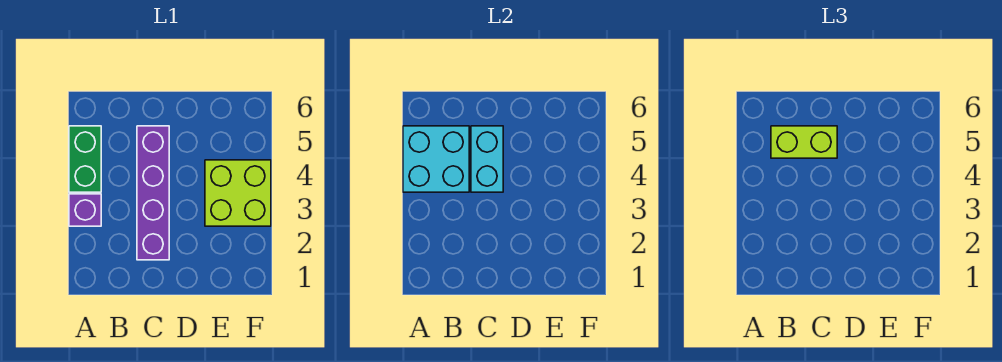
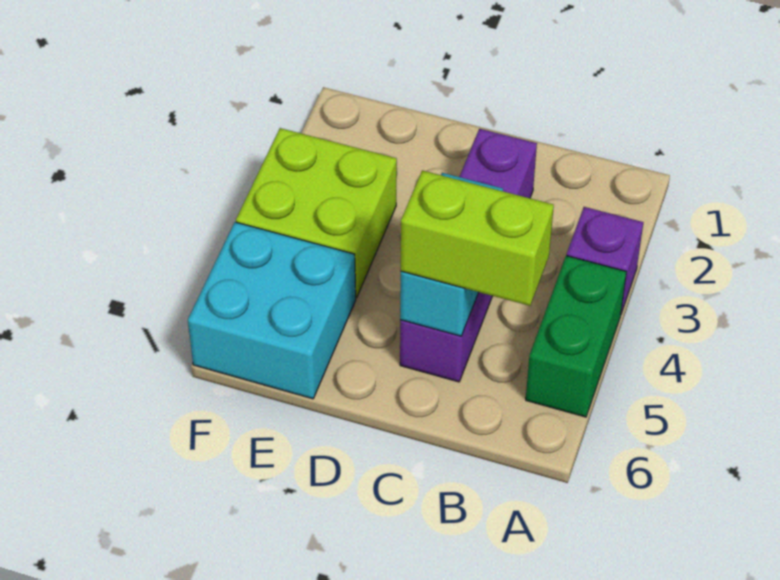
cyan brick A4:B5 level 2 -> cyan brick E5:F6 level 1

